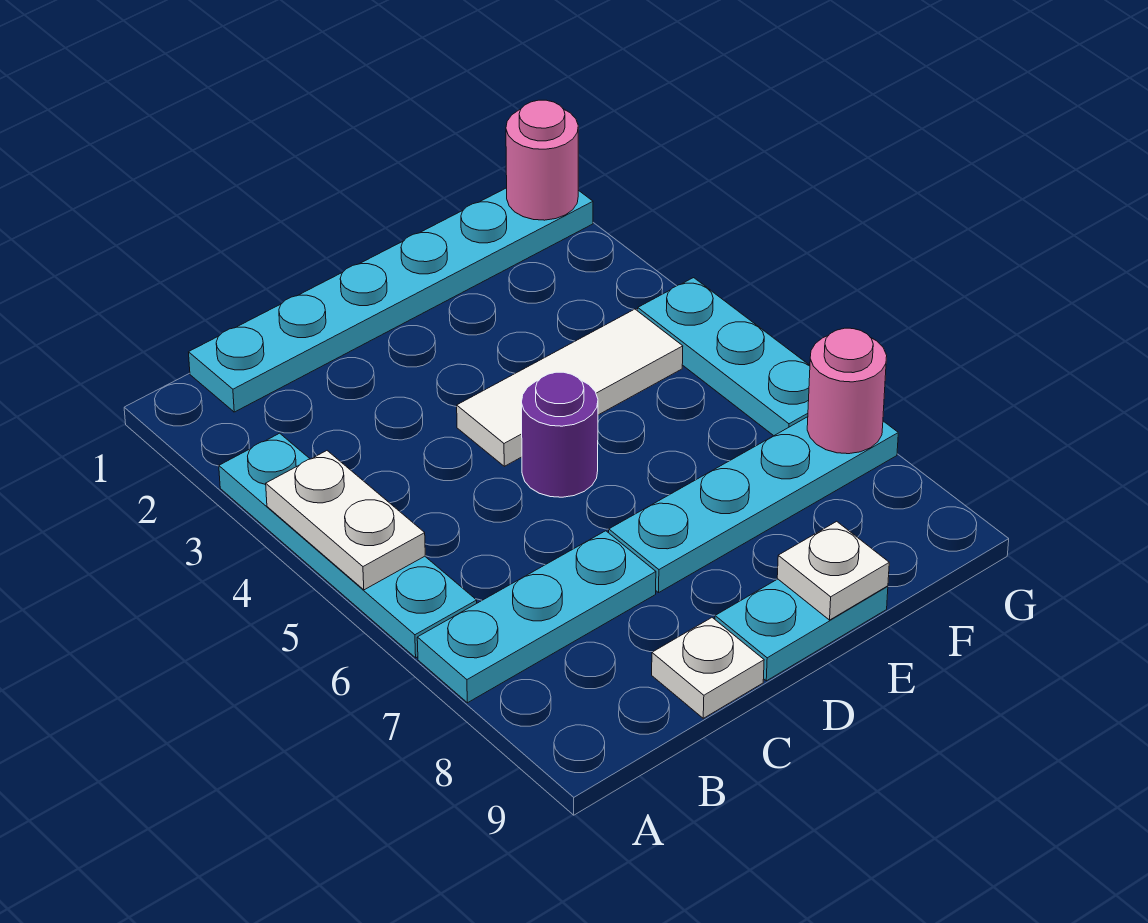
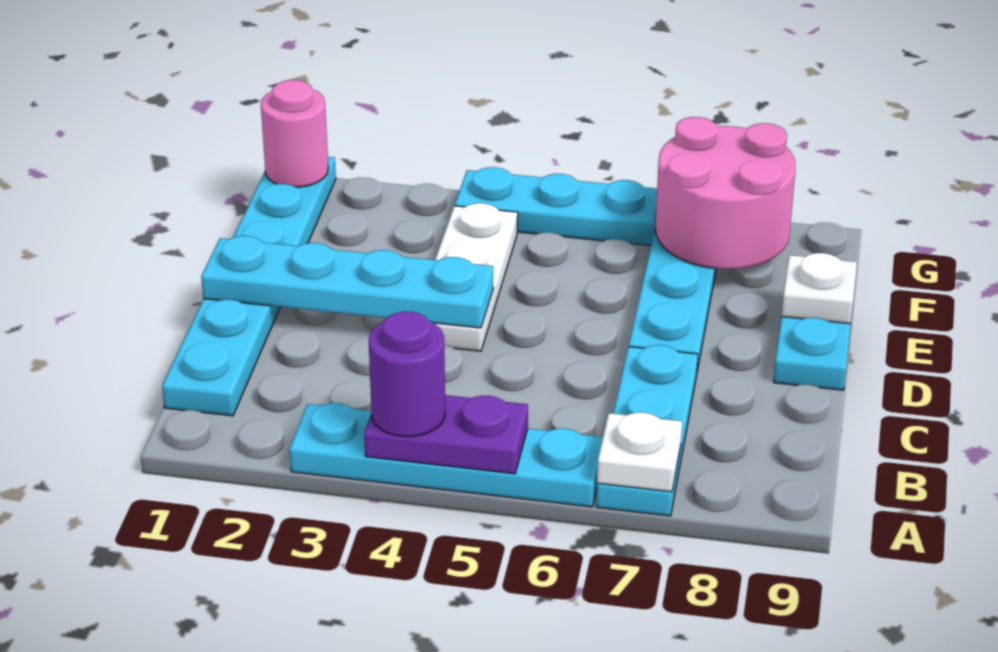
white plate A4:A5 level 2 -> purple plate A4:A5 level 2
white plate C9 level 1 -> white plate A7 level 2
none -> cyan plate D1:D4 level 2
white tile D4:F4 level 1 -> white plate D4:F4 level 1
purple round brick D5 level 1 -> purple round brick A4 level 3
pink round brick G7 level 2 -> pink round brick F7:G8 level 2

